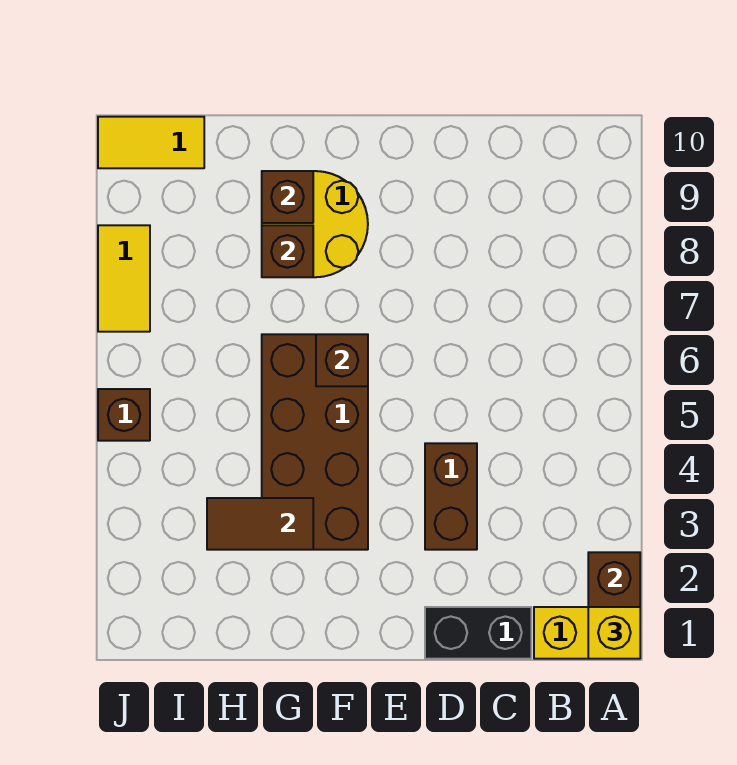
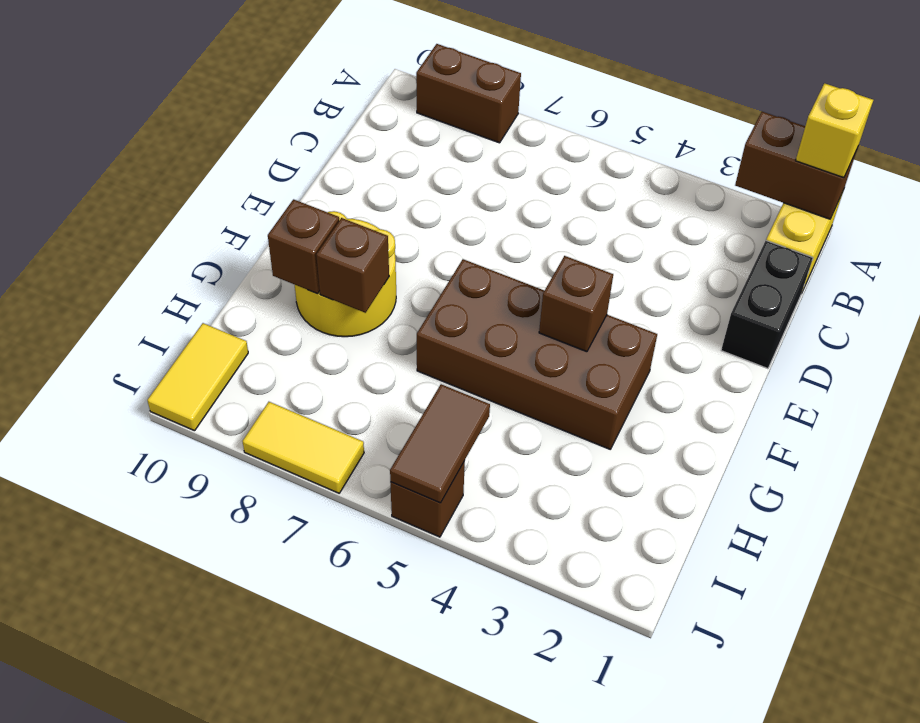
brown brick D3:D4 level 1 -> brown brick A8:A9 level 1
brown brick F6 level 2 -> brown brick F4 level 2
brown tile G3:H3 level 2 -> brown tile I5:J5 level 2

